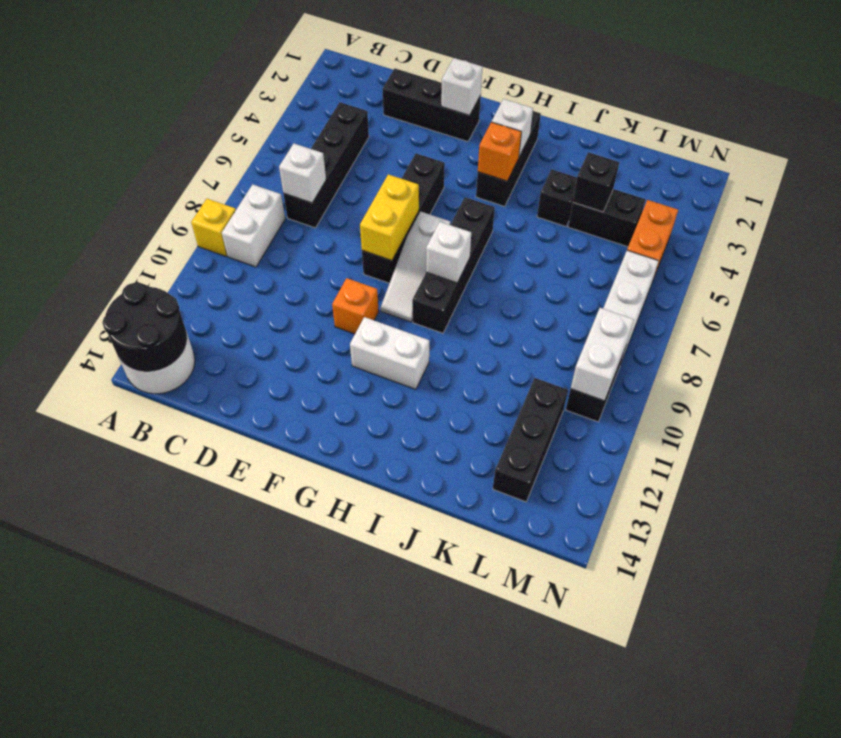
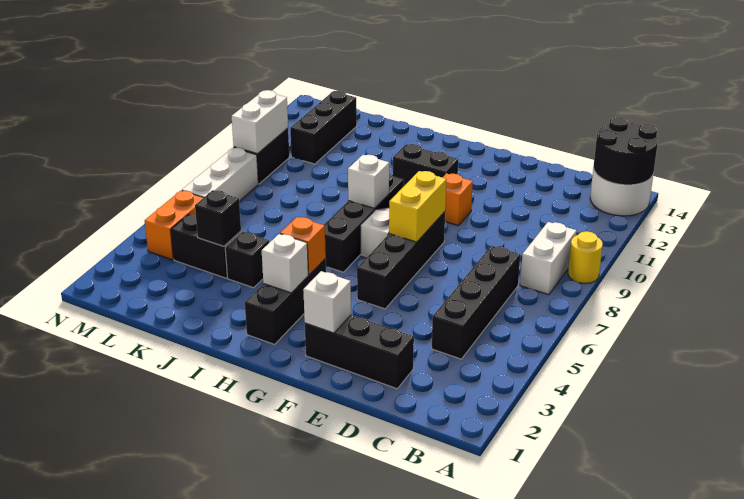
yellow brick A9 level 1 -> yellow round brick A9 level 1
white brick C7 level 2 -> none
white brick G11:H11 level 1 -> black brick G11:H11 level 1

